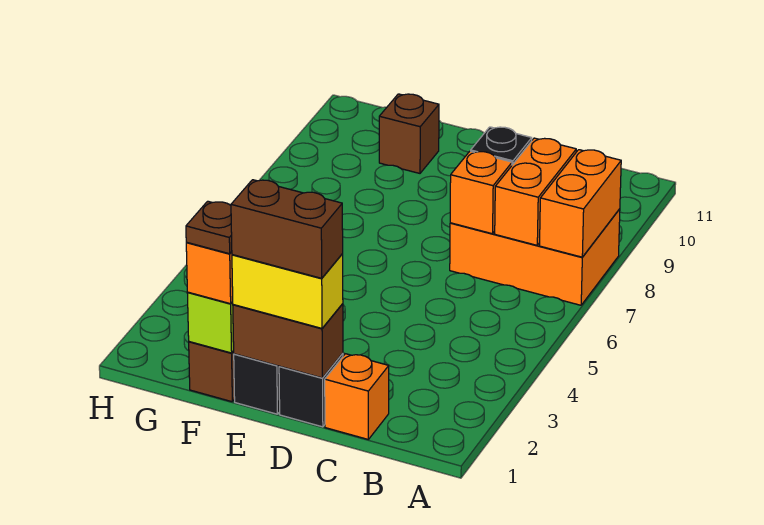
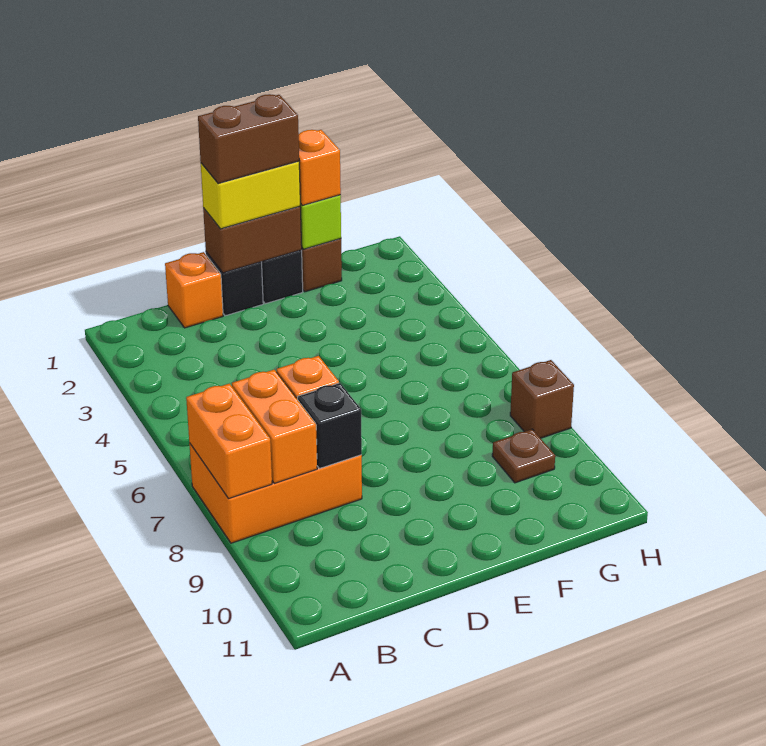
brown plate F1 level 4 -> brown plate G9 level 1
brown brick F10 level 1 -> brown brick H8 level 1

